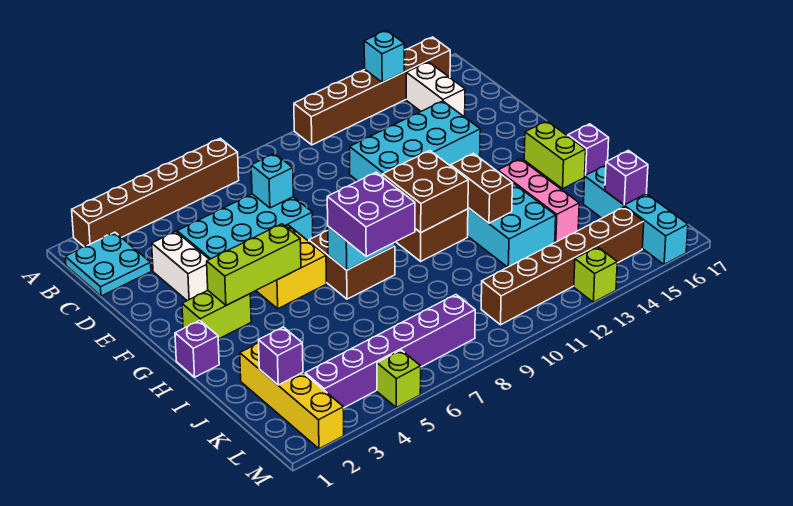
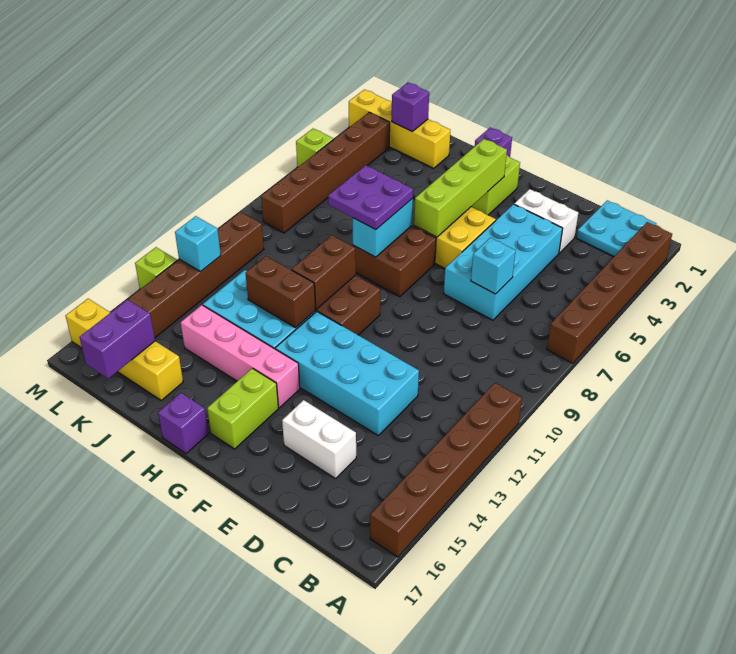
cyan brick A14 level 2 -> cyan brick L12 level 2
white brick B15:C15 level 1 -> white brick D15:E15 level 1
cyan brick D11:E14 level 1 -> cyan brick D12:G13 level 1
lime brick G3:G5 level 2 -> lime brick G3:G6 level 2
brown brick G10:H11 level 2 -> brown brick H10:H11 level 2
lime brick G16:H16 level 1 -> lime brick G15:G16 level 1
purple brick H7:I8 level 3 -> purple plate H7:I8 level 3
pink brick H14:J14 level 1 -> pink brick G14:J14 level 1
cyan brick J16:M16 level 1 -> yellow brick J16:M16 level 1
purple brick K16 level 2 -> purple brick K16:K17 level 2
purple brick L3:L8 level 1 -> brown brick L3:L8 level 1

